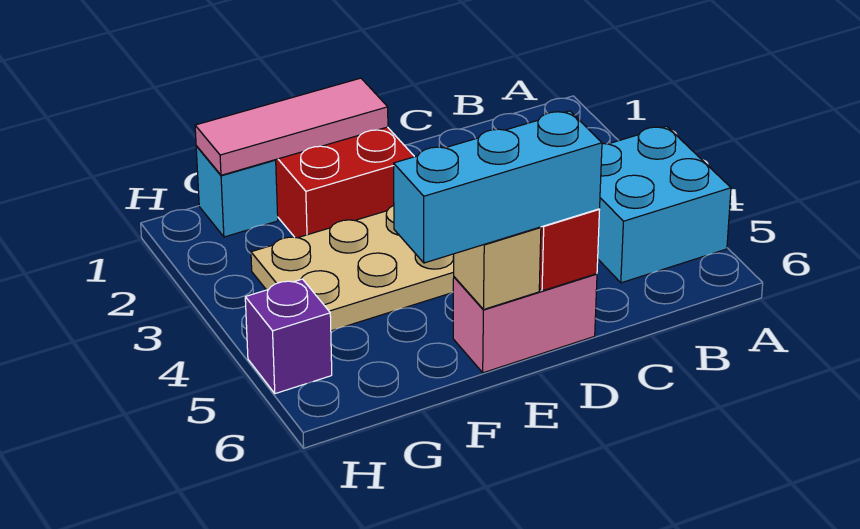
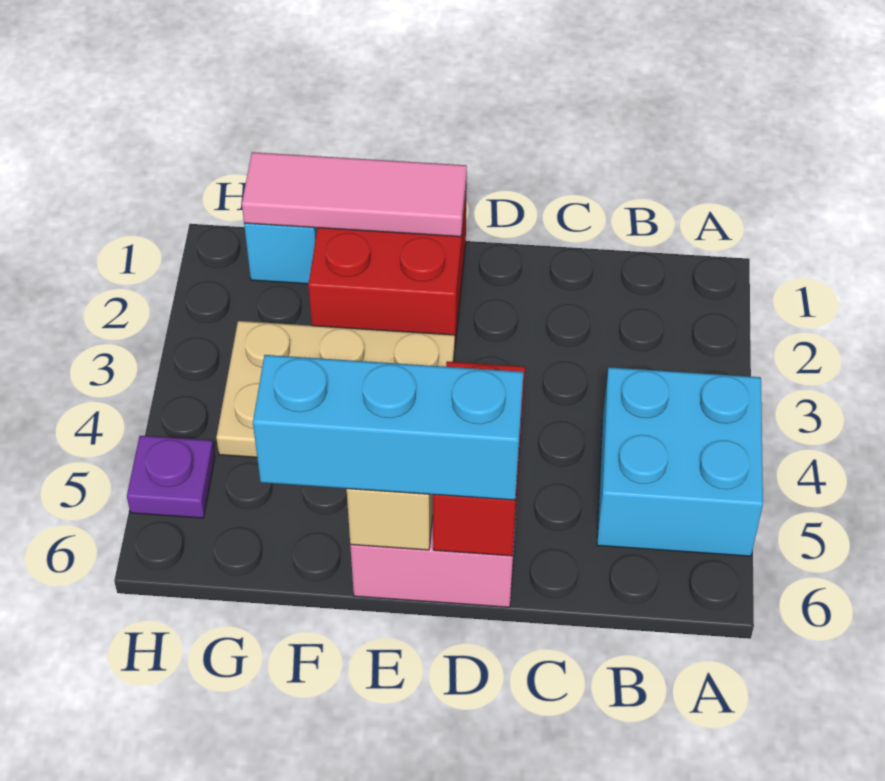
purple brick H5 level 1 -> purple plate H5 level 1

